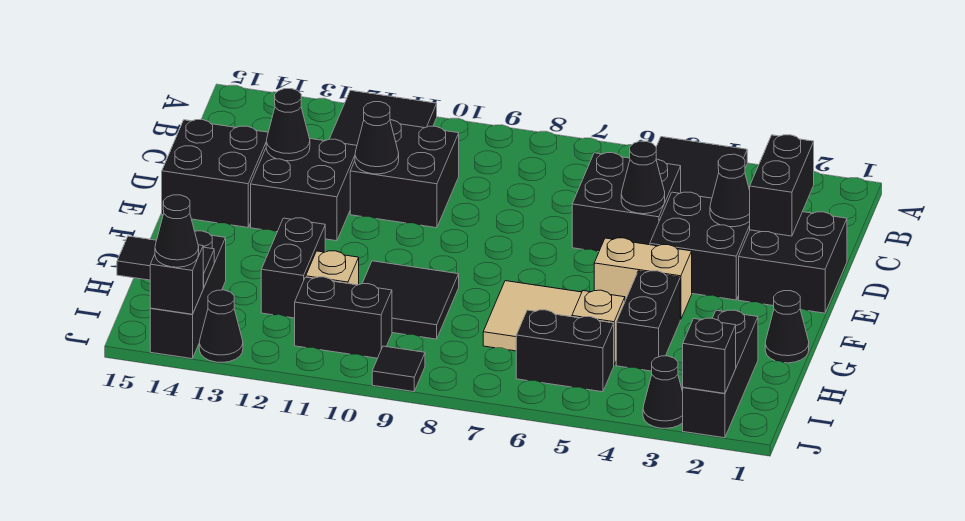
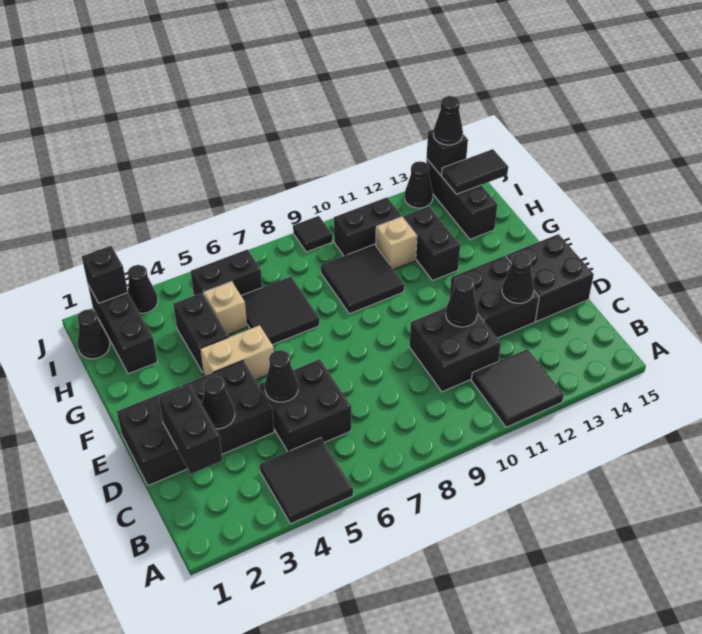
black cone G1 level 1 -> black cone I1 level 1
tan tile G6:H7 level 1 -> black tile G6:H7 level 1

